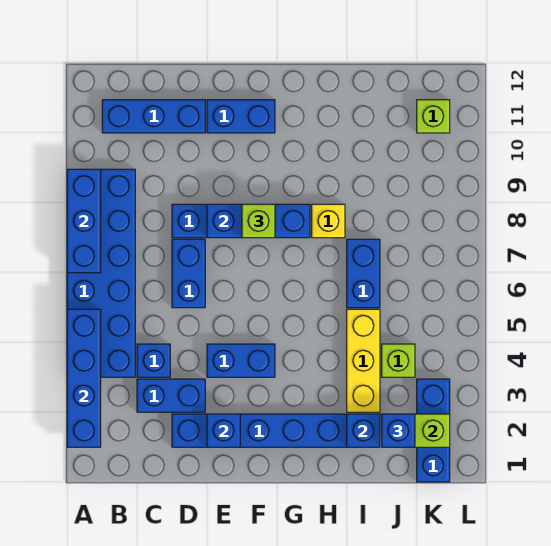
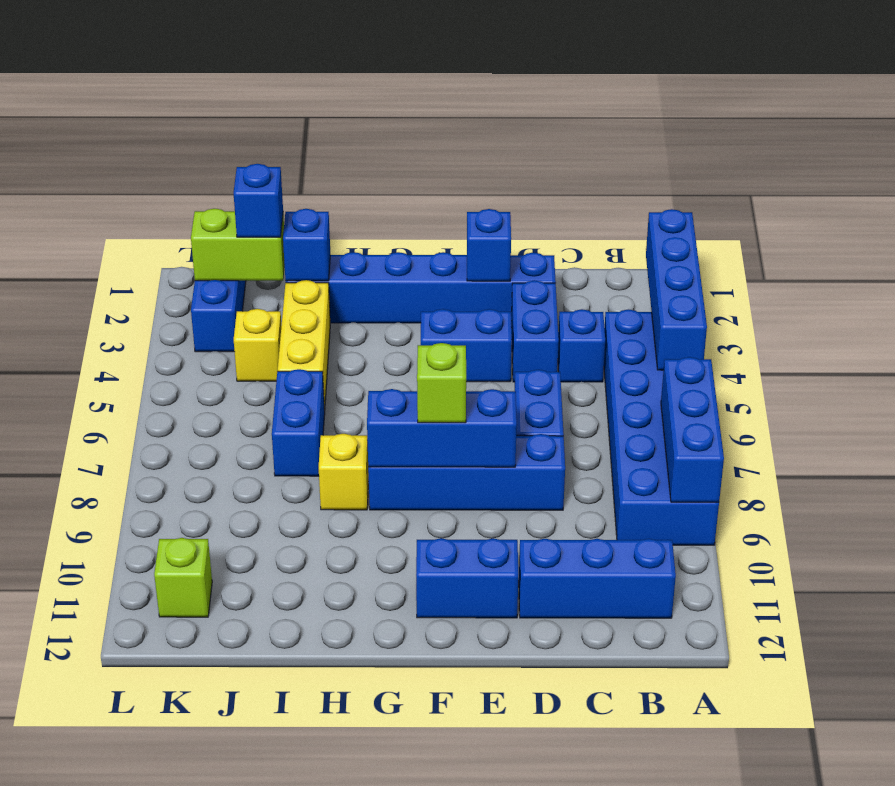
blue brick C3:D3 level 1 -> blue brick D3:D4 level 1
lime brick J4 level 1 -> yellow brick J4 level 1

